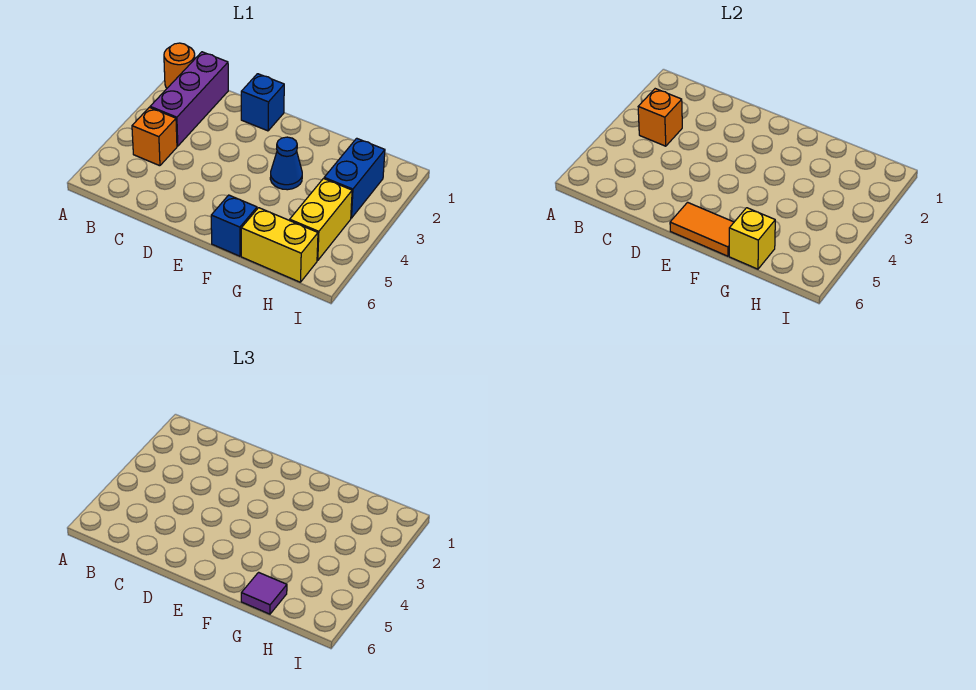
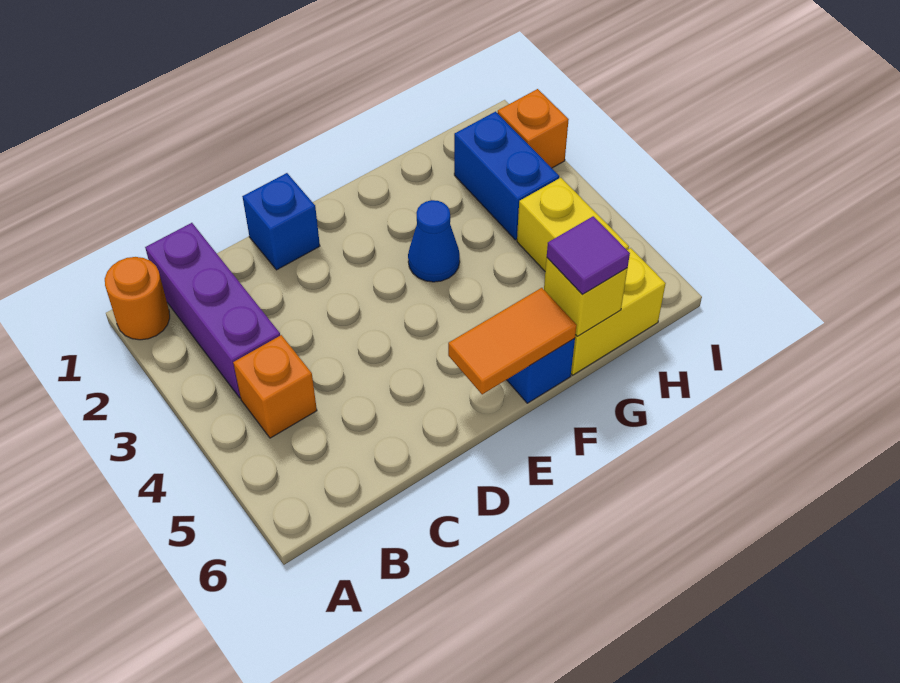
orange brick B3 level 2 -> orange brick I2 level 1

